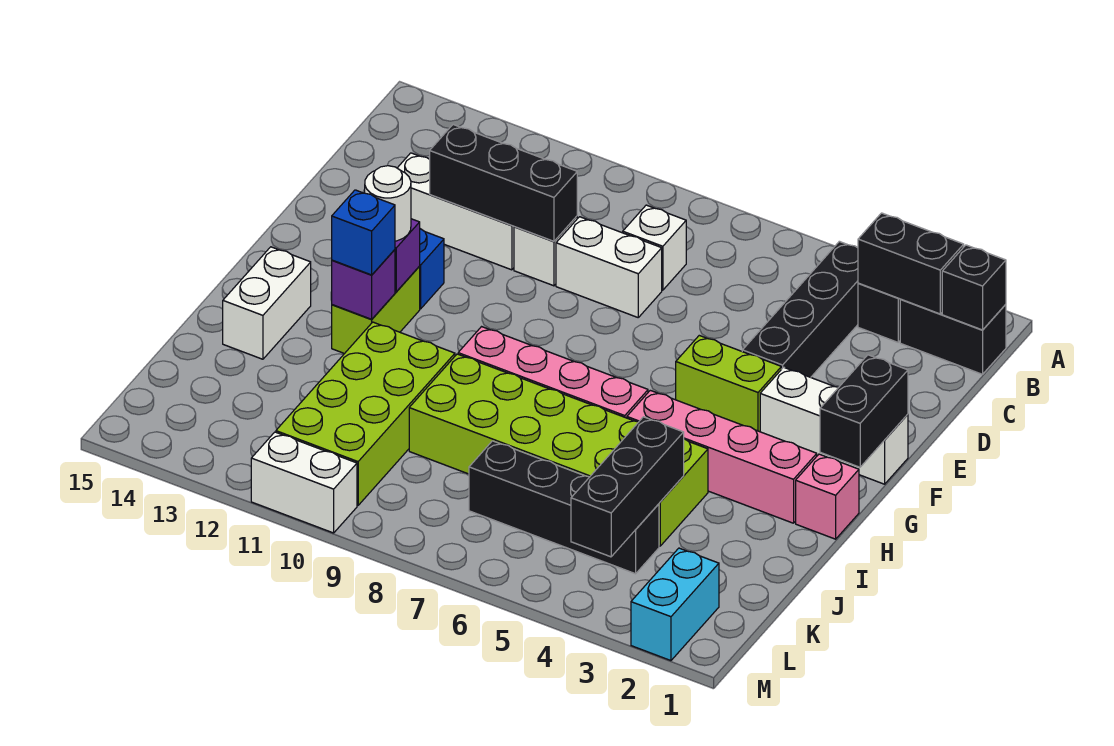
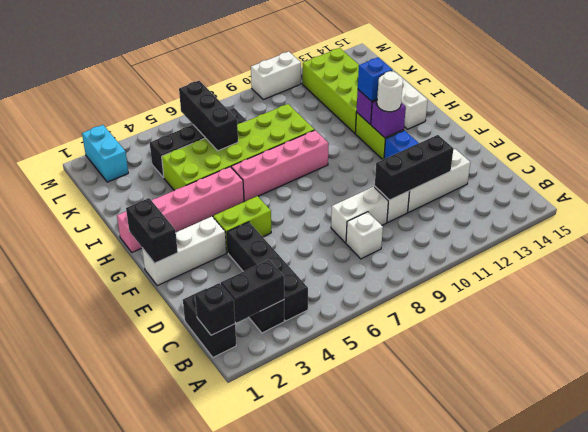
black brick B1:B2 level 1 -> black brick B1:C1 level 1
lime brick I10:L11 level 1 -> lime brick I12:L13 level 1
black brick J4:L4 level 2 -> black brick J6:L6 level 2

